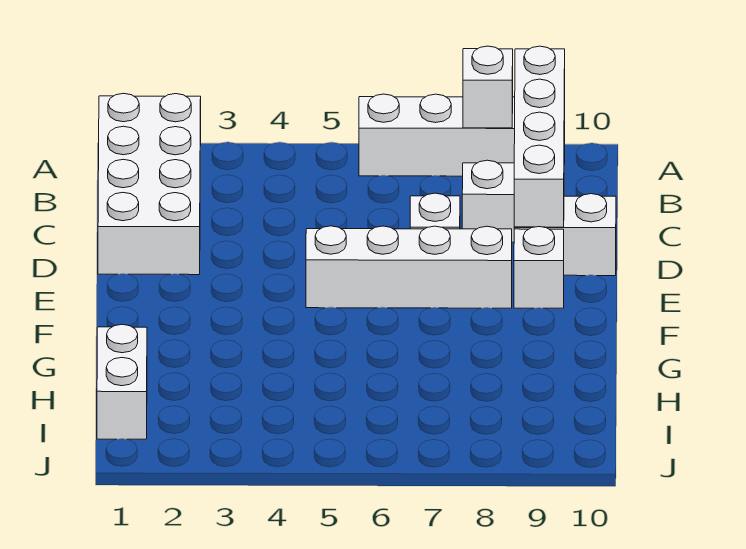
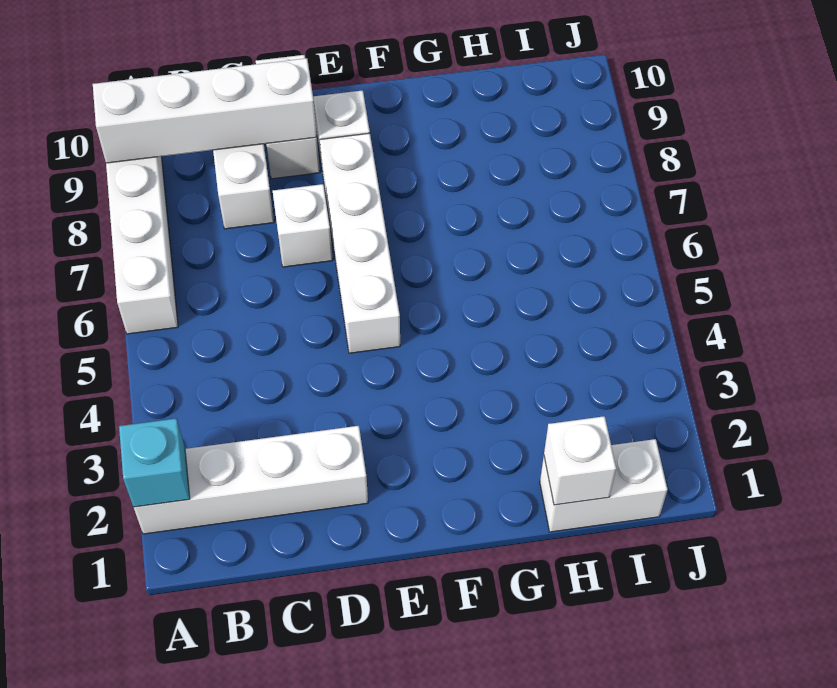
white brick A1:D2 level 1 -> white brick A2:D2 level 1
none -> cyan brick A2 level 2
white brick A8 level 2 -> white brick H1 level 2

